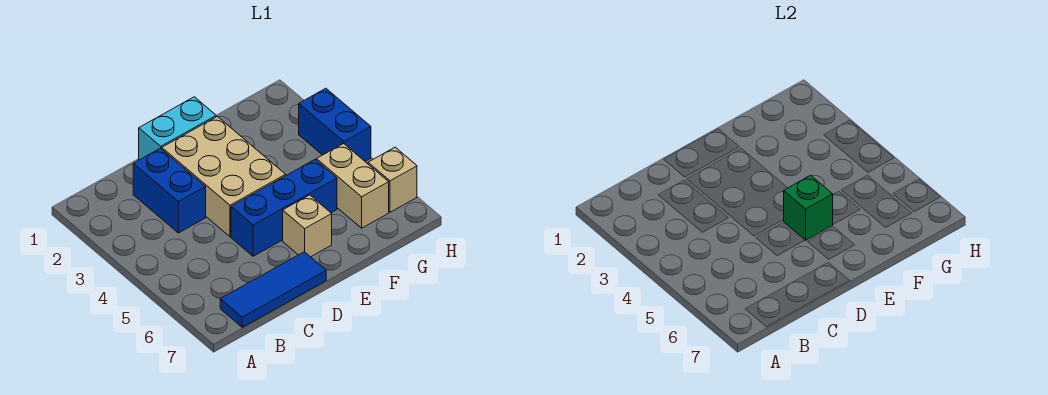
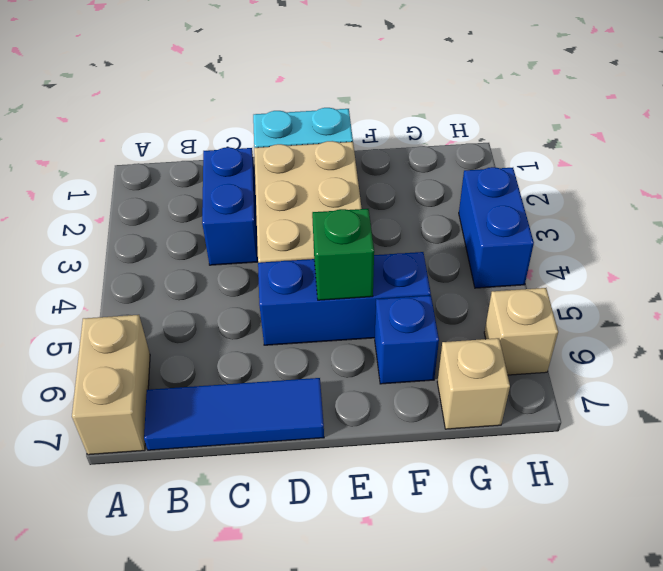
tan brick E6 level 1 -> tan brick G7 level 1
none -> blue brick F6 level 1
tan brick G5:G6 level 1 -> tan brick A6:A7 level 1

